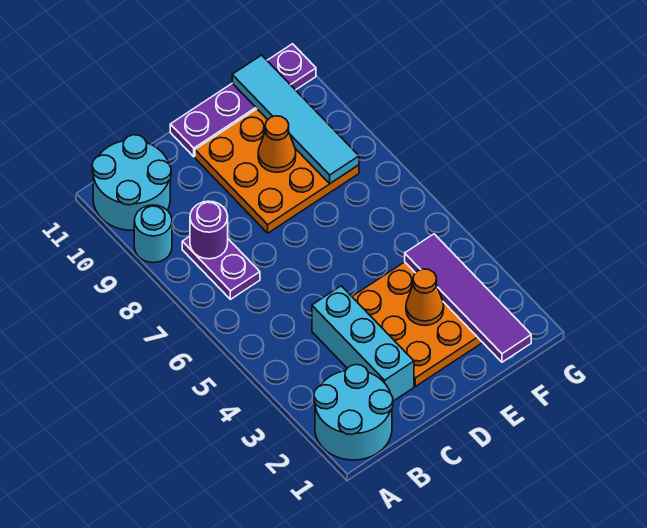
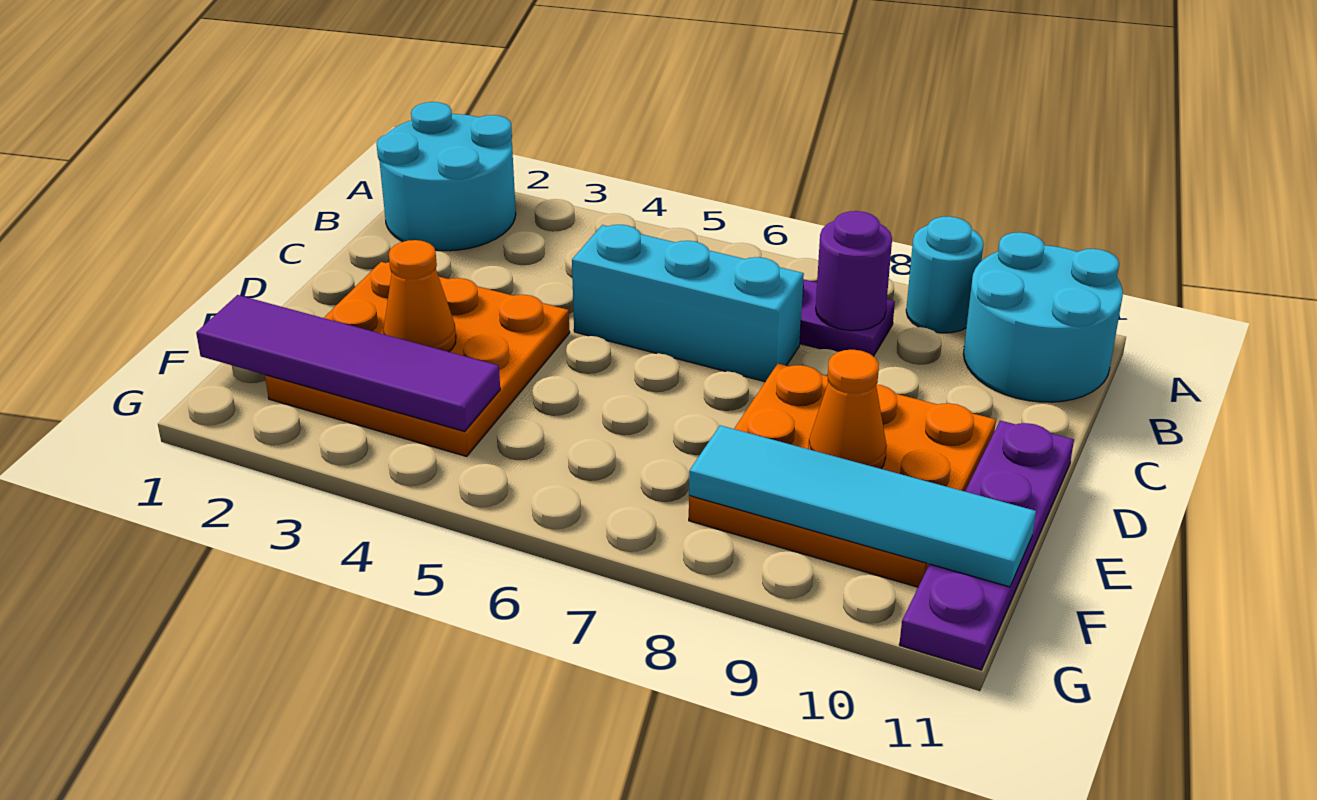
cyan brick C2:C4 level 1 -> cyan brick C5:C7 level 1

